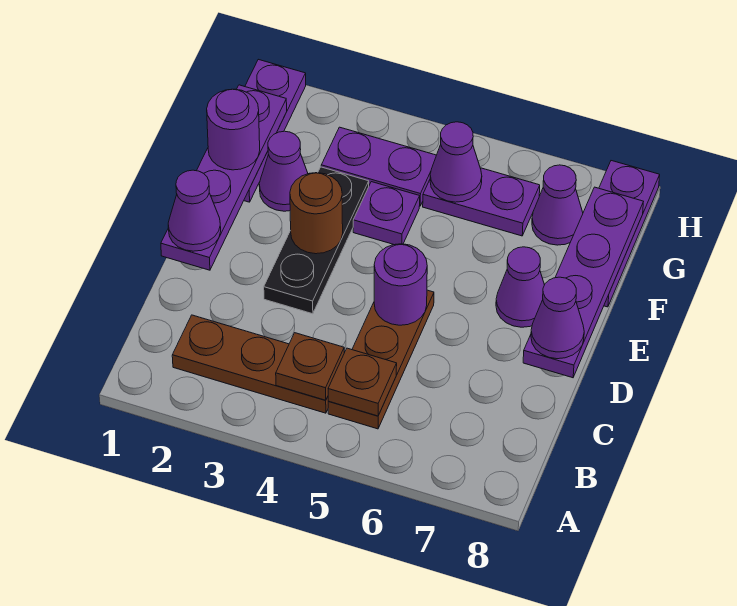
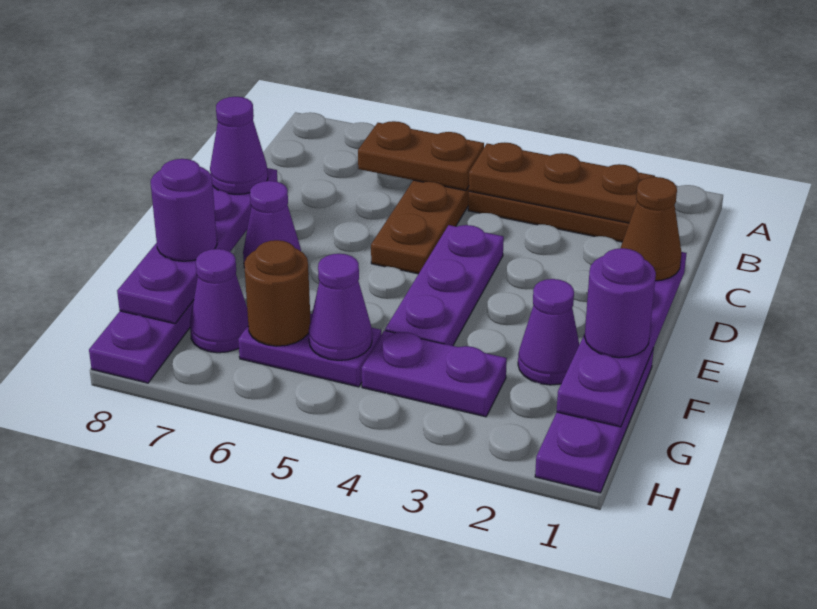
brown plate B4 level 2 -> brown plate B2:B4 level 2
brown plate B5 level 2 -> brown plate B5:B6 level 2
purple cone D1 level 3 -> brown cone D1 level 3
black plate D3:F3 level 1 -> none
purple round brick D5 level 2 -> purple round brick F8 level 3
brown round brick E3 level 2 -> brown round brick G6 level 2
purple plate F4 level 1 -> purple plate D4:F4 level 1

